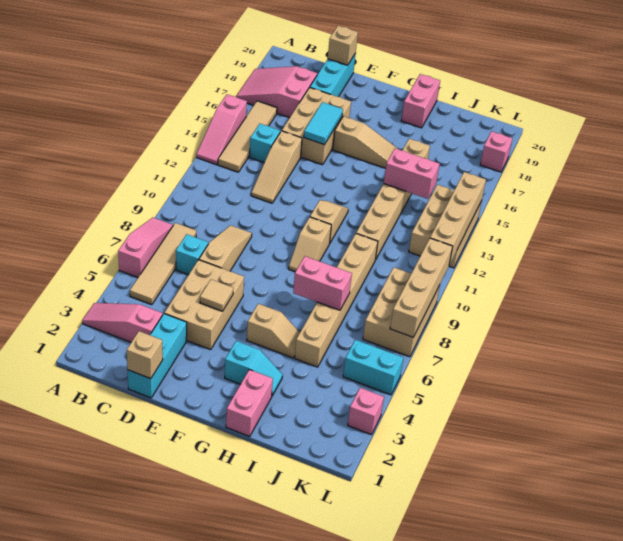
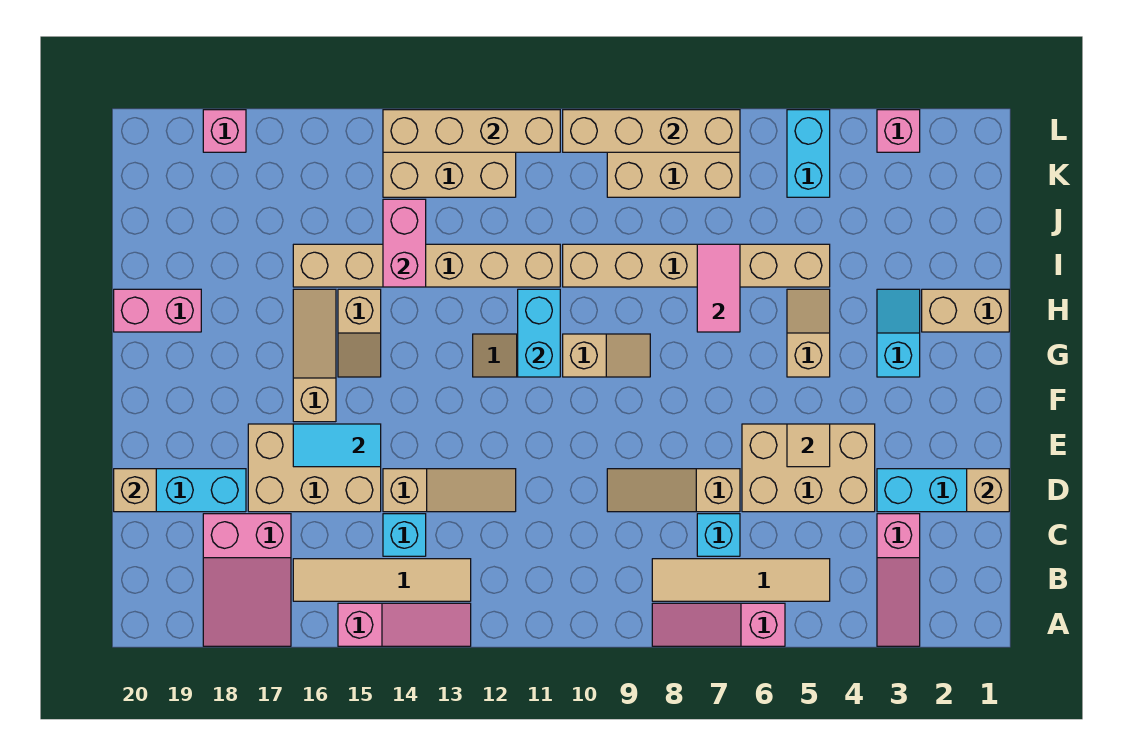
none -> cyan brick G11:H11 level 2
none -> tan slope G15:H15 level 1 top H
pink brick H1:H2 level 1 -> tan brick H1:H2 level 1
pink brick H7:I7 level 2 -> pink tile H7:I7 level 2

